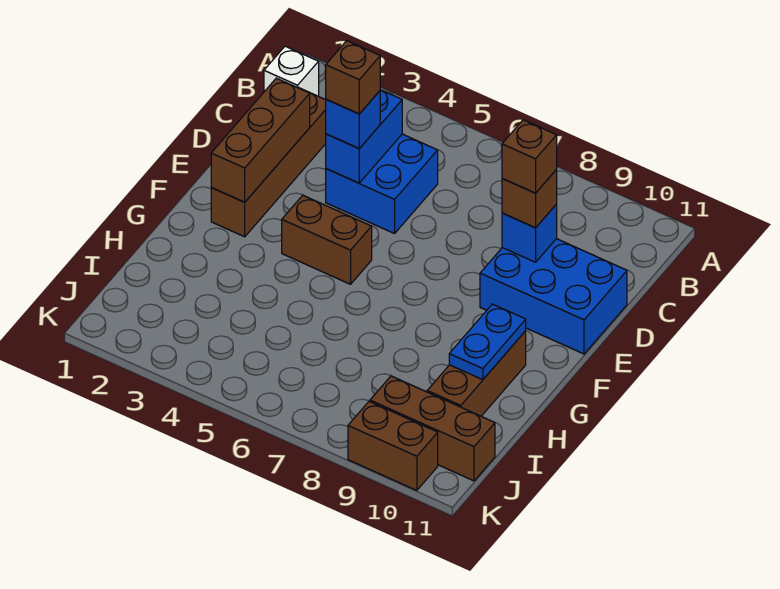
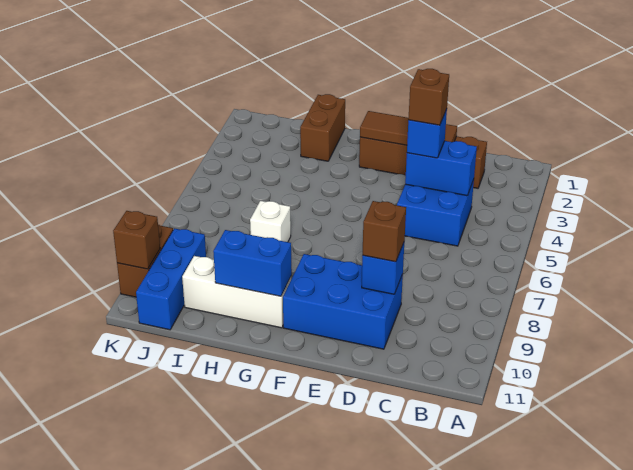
white brick B1 level 1 -> white brick H7 level 1
brown brick D2:F2 level 2 -> brown tile D2:F2 level 2
blue brick D9:E11 level 1 -> blue brick D9:F10 level 1
brown brick D9 level 4 -> brown brick K10 level 2
brown brick F4:F5 level 1 -> brown brick H1:H2 level 1
brown brick G10:I10 level 1 -> white brick G10:I10 level 1
blue plate G10:H10 level 2 -> blue brick G10:H10 level 2
brown brick J9:J11 level 1 -> blue brick J9:J11 level 1

